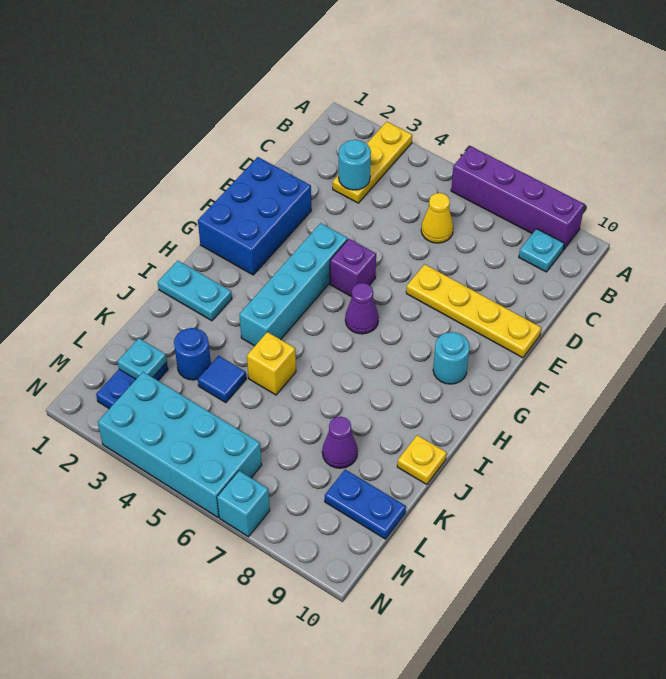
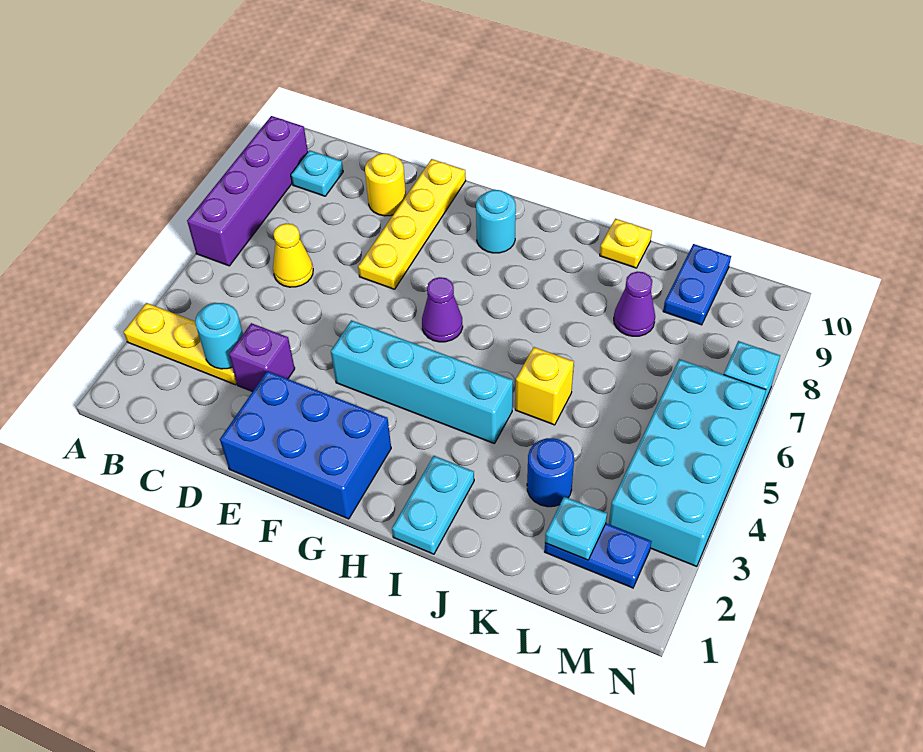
none -> yellow round brick D9 level 1
purple brick F5 level 1 -> purple brick D3 level 1
blue tile K4 level 1 -> none

